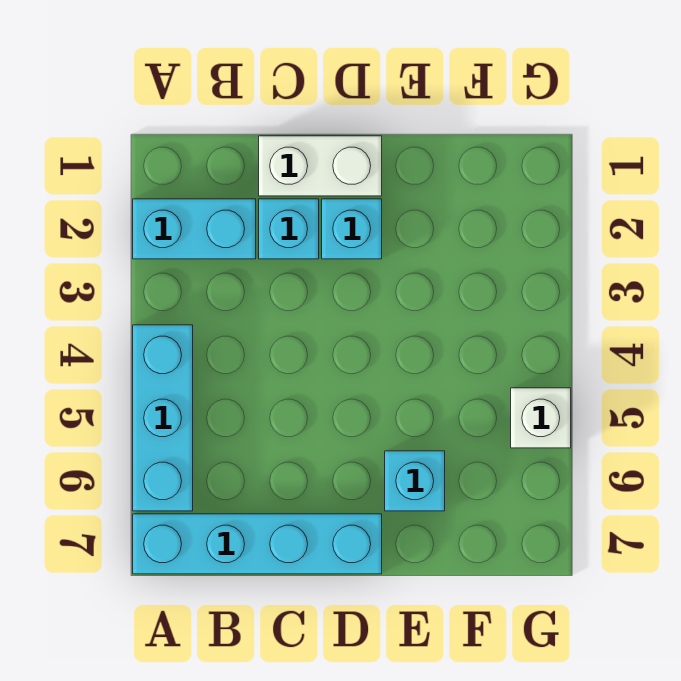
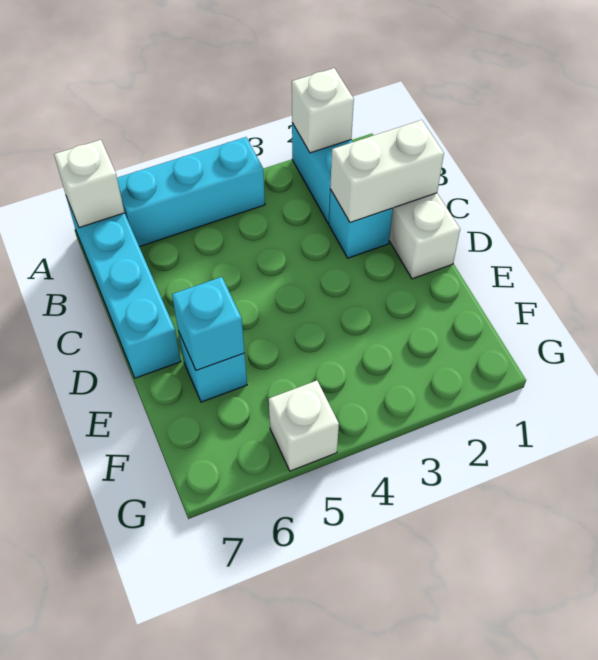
none -> white brick A2 level 2
none -> white brick A7 level 2
none -> white brick C1:C2 level 2
cyan brick D2 level 1 -> cyan brick E6 level 2

